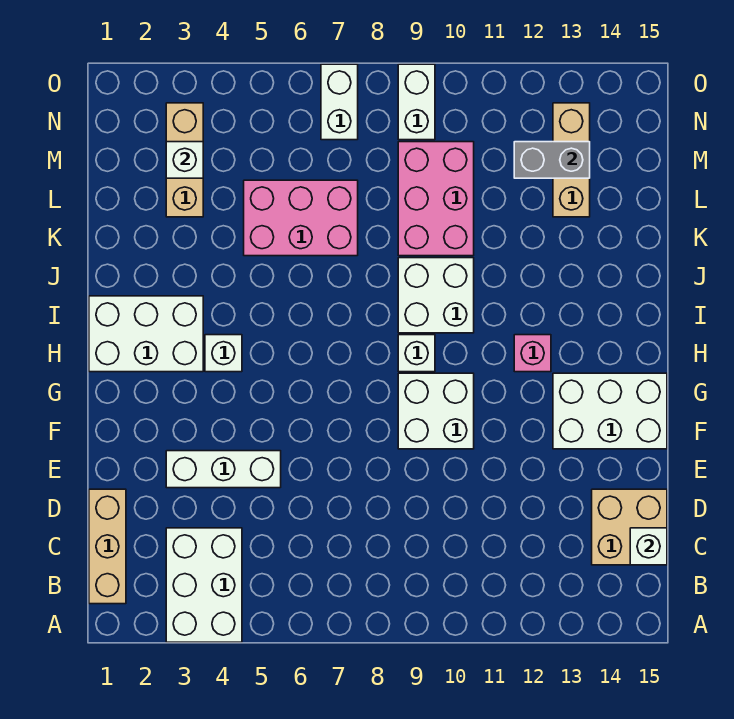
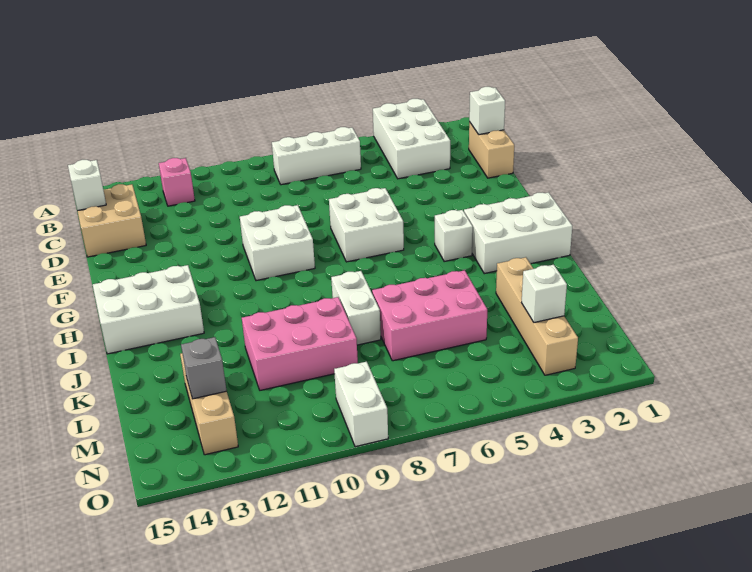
tan brick B1:D1 level 1 -> tan brick C1:D1 level 1
white brick E3:E5 level 1 -> white brick B6:B8 level 1
white brick F13:G15 level 1 -> white brick H13:I15 level 1
white brick H9 level 1 -> white brick C1 level 2
pink brick H12 level 1 -> pink brick B12 level 1
white brick I9:J10 level 1 -> white brick F6:G7 level 1
pink brick K9:M10 level 1 -> pink brick K9:L11 level 1
tan brick L3:N3 level 1 -> tan brick K3:N3 level 1
grey brick M12:M13 level 2 -> grey brick M13 level 2
white brick N7:O7 level 1 -> white brick J8:K8 level 1

